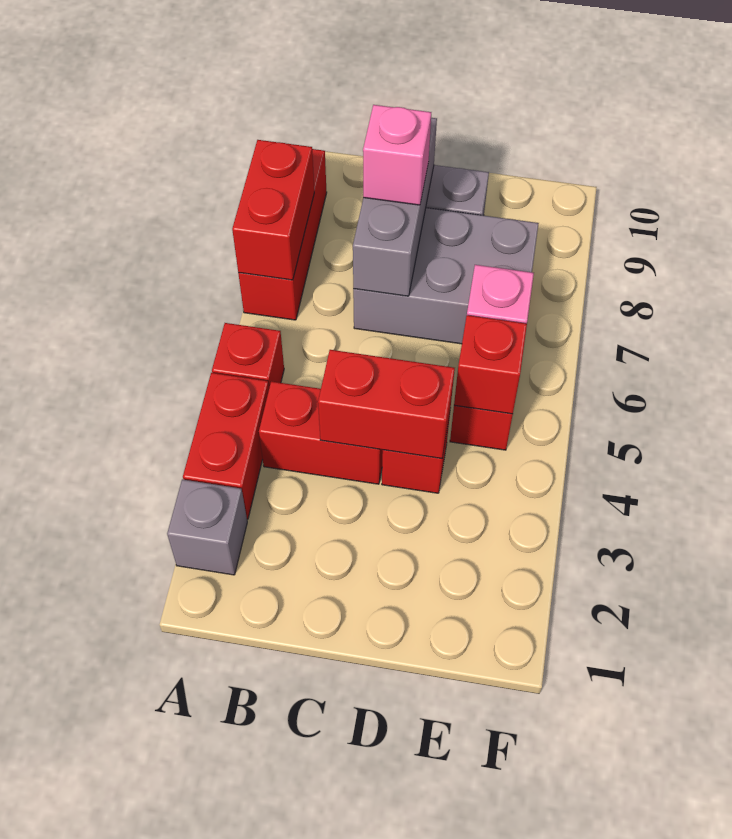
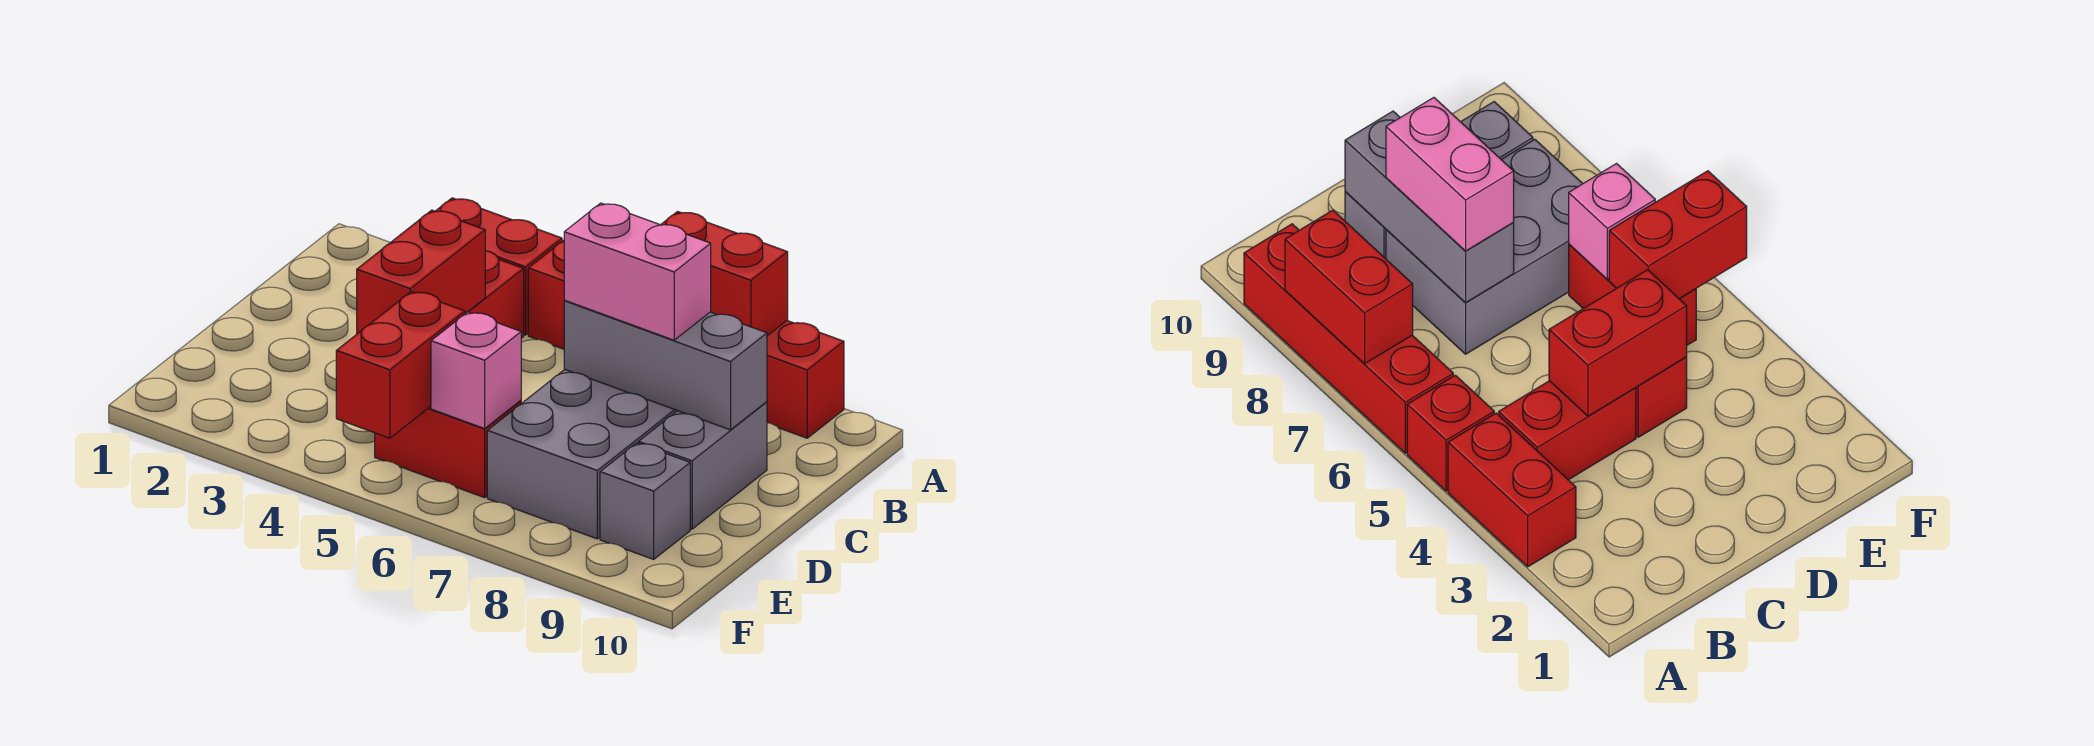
grey brick A2 level 1 -> grey brick E9 level 1
red brick A7:A9 level 1 -> red brick A6:A9 level 1
pink brick C8 level 3 -> pink brick C7:C8 level 3
red brick E5 level 2 -> red brick E5:F5 level 2

